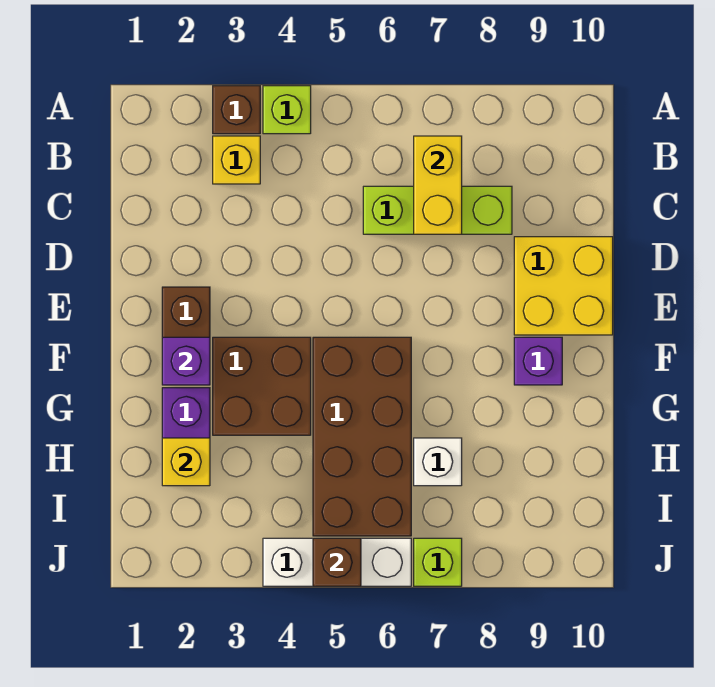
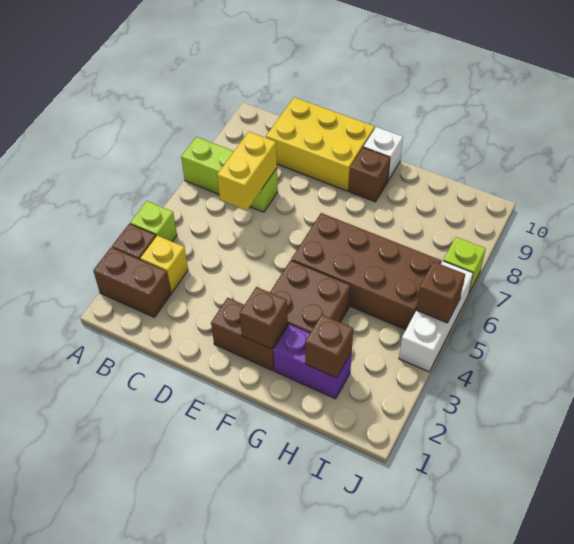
none -> brown brick A2:B2 level 1
yellow brick B7:C7 level 2 -> yellow brick C6:C7 level 2
lime brick C6:C8 level 1 -> lime brick A7:C7 level 1
yellow brick D9:E10 level 1 -> yellow brick C9:E10 level 1
purple brick F2 level 2 -> brown brick F2 level 2
purple brick F9 level 1 -> brown brick F9 level 1
yellow brick H2 level 2 -> brown brick H2 level 2
white brick H7 level 1 -> white brick F10 level 1

